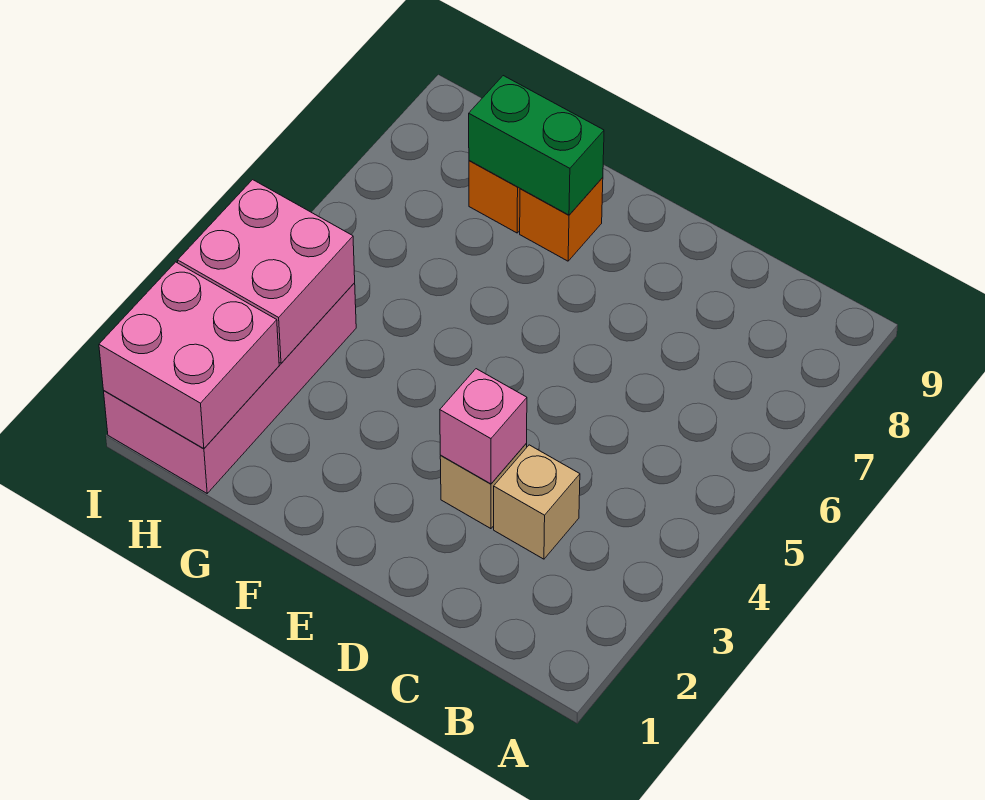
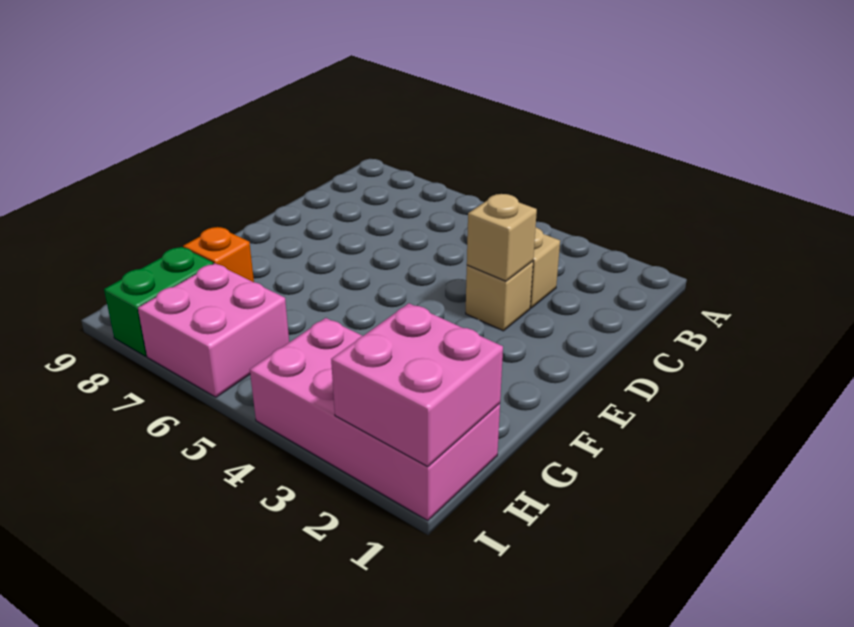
pink brick D3 level 2 -> tan brick D3 level 2
orange brick F8 level 1 -> none
green brick F8:G8 level 2 -> green brick H8:I8 level 1
pink brick H3:I4 level 2 -> pink brick H6:I7 level 1

